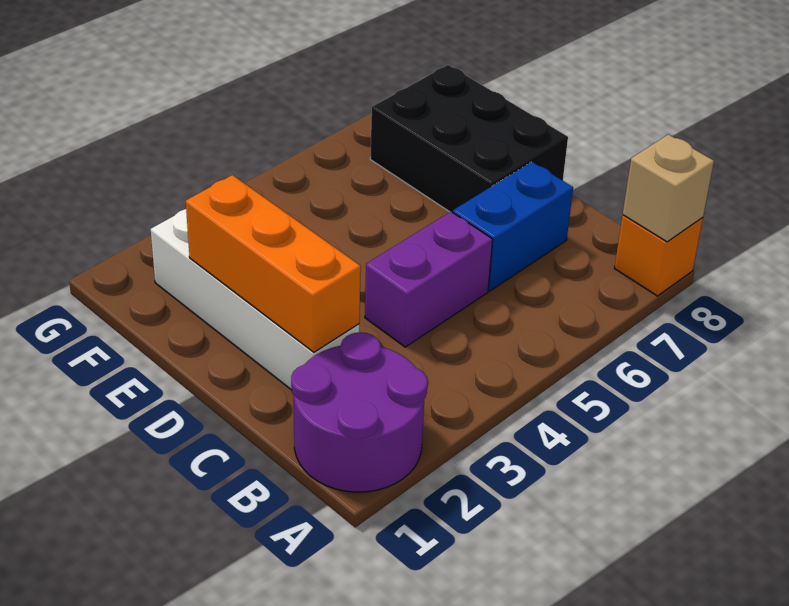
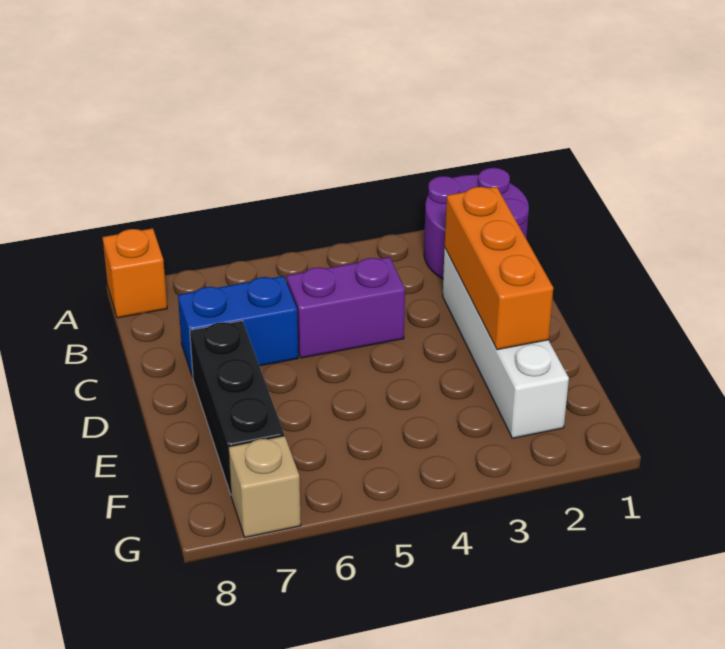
tan brick A8 level 2 -> tan brick G7 level 1
black brick D7:F8 level 1 -> black brick D7:F7 level 1

